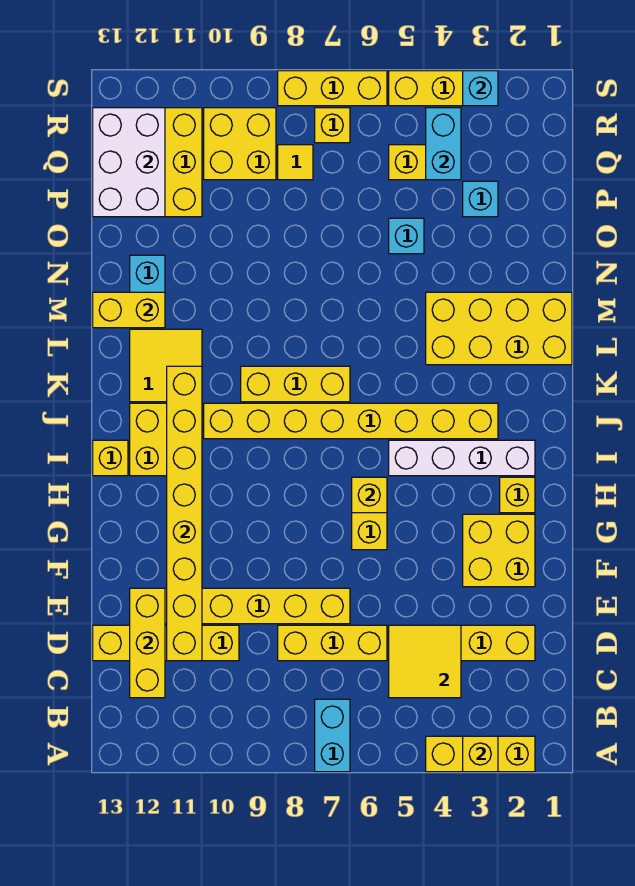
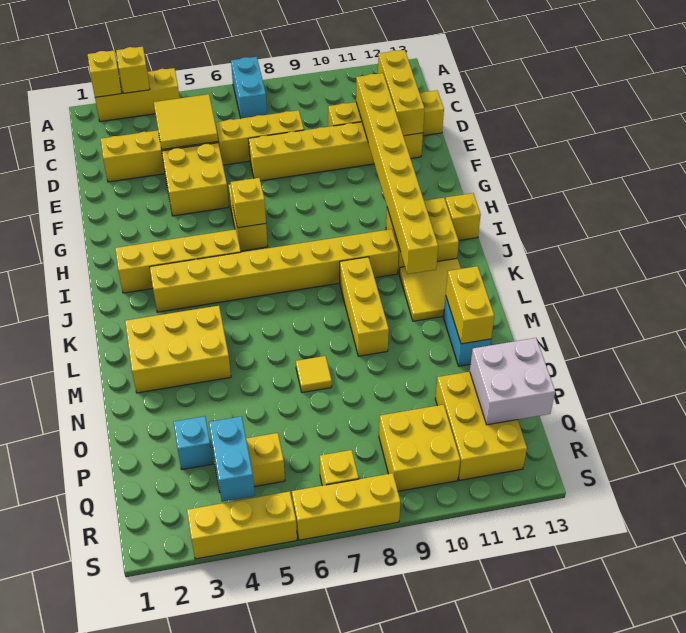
yellow brick F2:G3 level 1 -> yellow brick E4:F5 level 1
yellow brick H2 level 1 -> yellow brick A2 level 2
white brick I2:I5 level 1 -> yellow brick I2:I5 level 1
yellow brick K7:K9 level 1 -> yellow brick K9:M9 level 1
yellow brick L1:M4 level 1 -> yellow brick L2:M4 level 1
yellow brick M12:M13 level 2 -> yellow brick M12:N12 level 2
cyan brick O5 level 1 -> none
white brick P12:R13 level 2 -> white brick P12:Q13 level 2
yellow tile Q8 level 1 -> yellow tile N7 level 1
cyan brick S3 level 2 -> none

